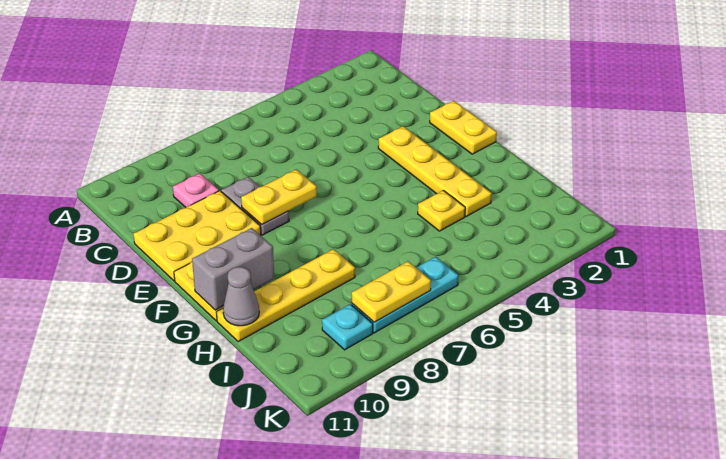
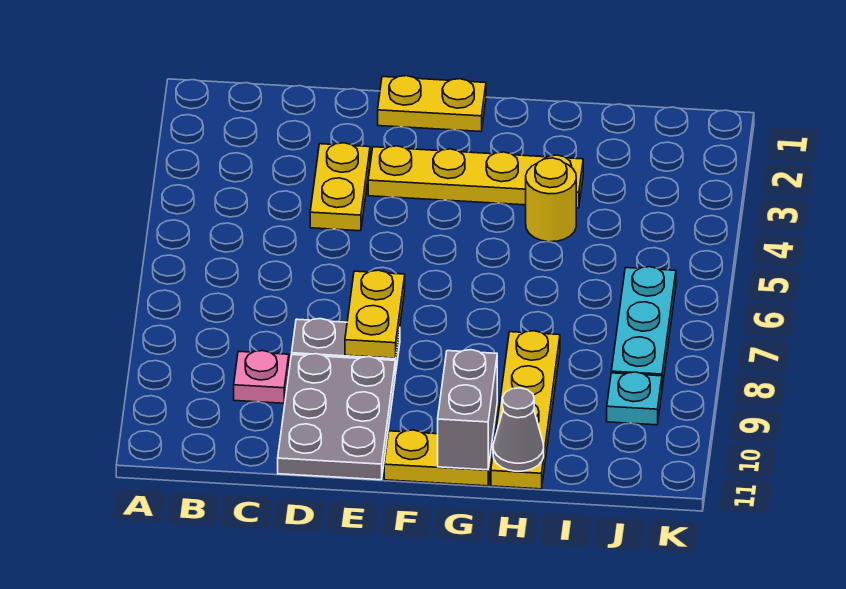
yellow plate D9:E11 level 1 -> grey plate D9:E11 level 1
yellow plate H4 level 1 -> yellow round brick H4 level 1
yellow plate J7:J8 level 2 -> yellow plate D3:D4 level 1

